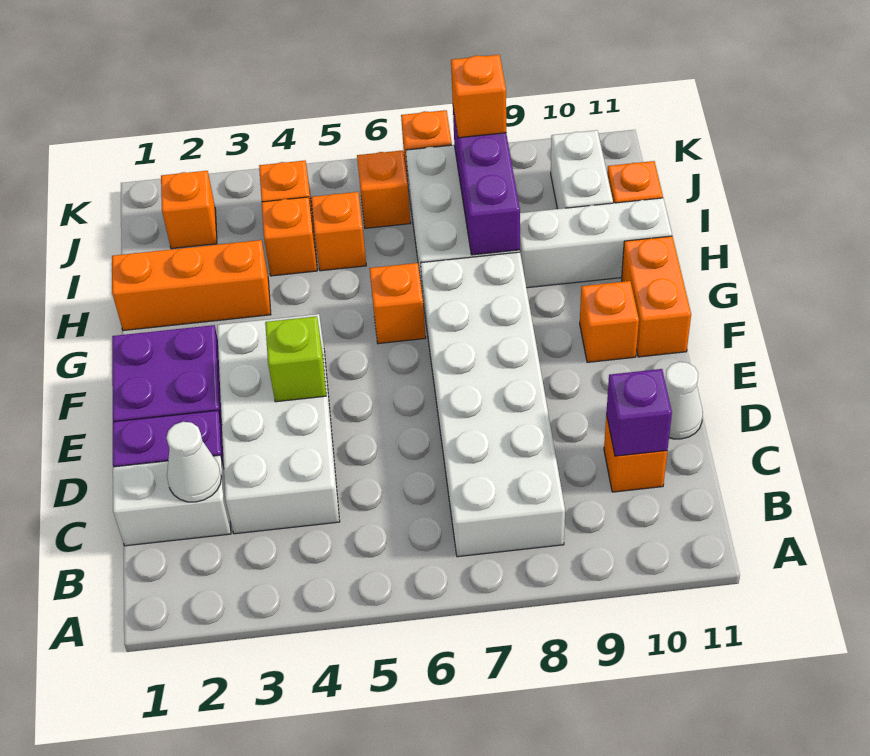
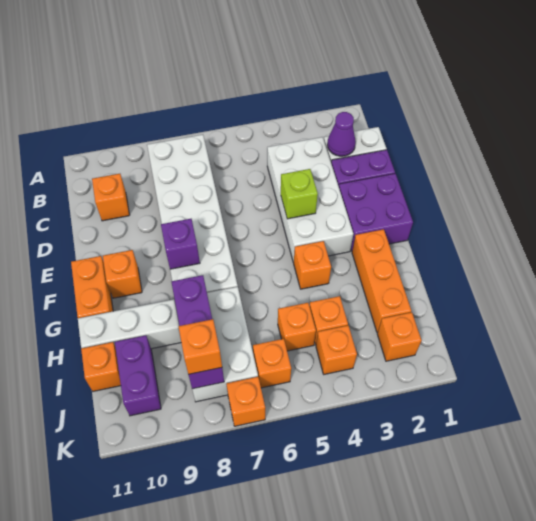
white cone C2 level 2 -> purple cone C2 level 2
purple brick C10 level 2 -> purple brick F8 level 2
white cone D11 level 1 -> none
orange brick G6 level 1 -> orange brick G4 level 1
orange brick H1:H3 level 1 -> orange brick G2:I2 level 1
white brick I10:J10 level 1 -> purple brick I10:J10 level 1

